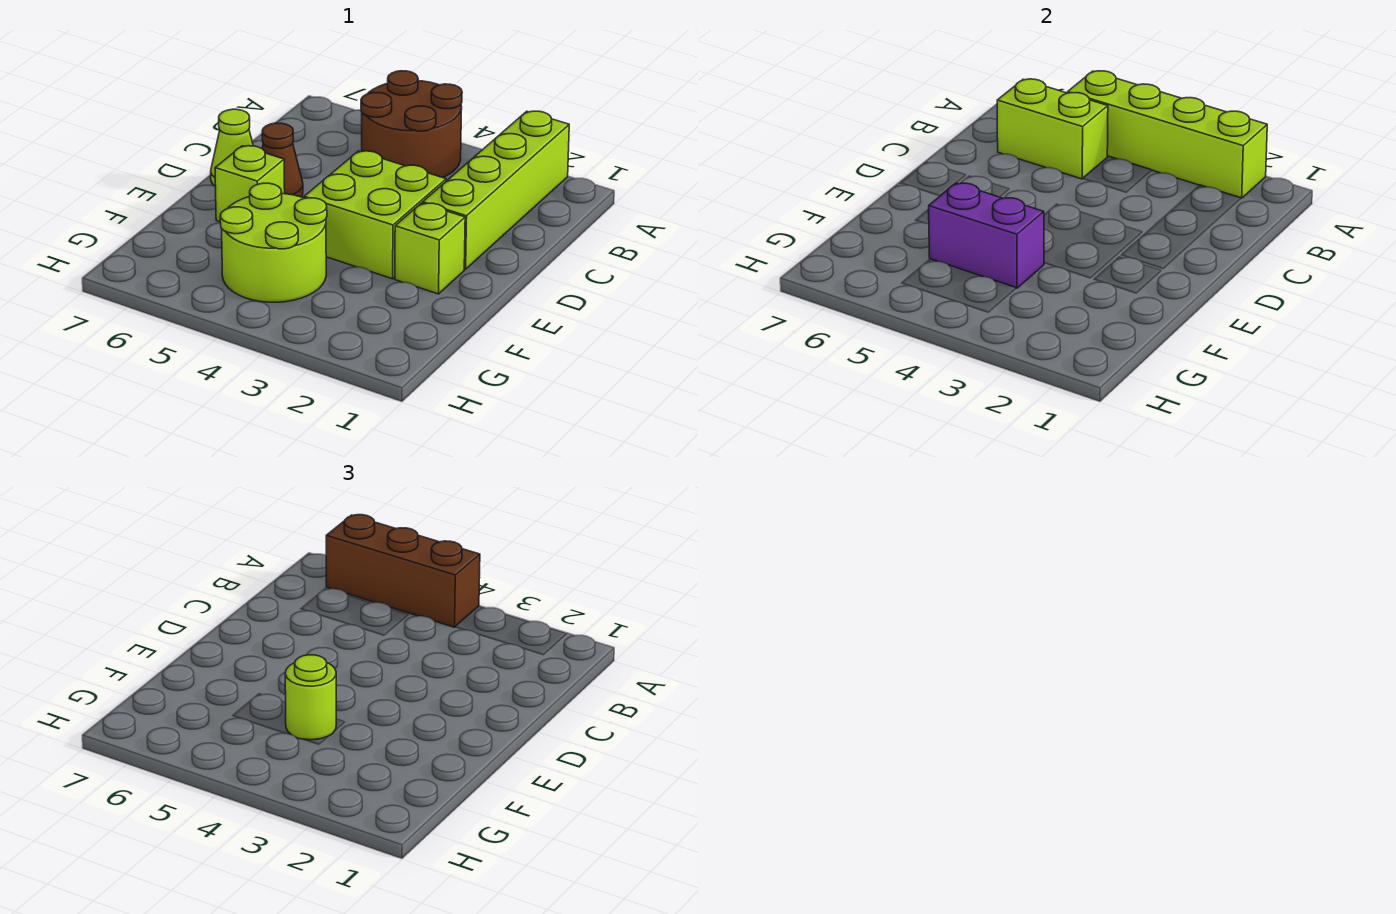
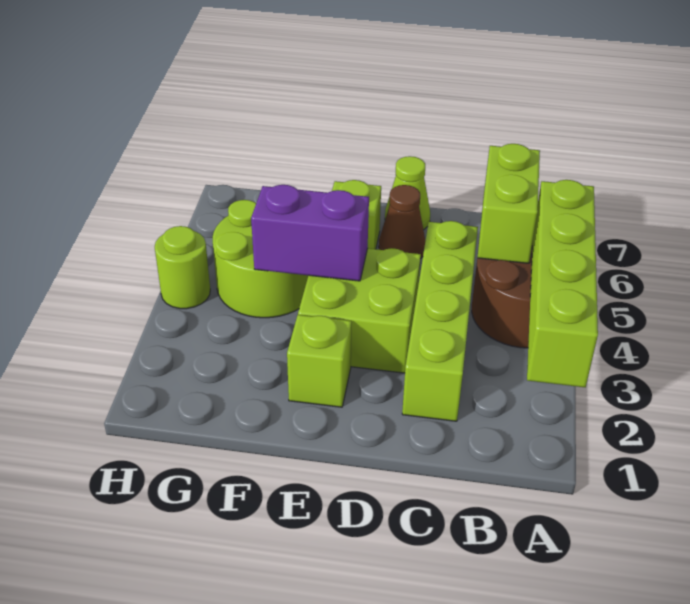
lime brick A2:D2 level 1 -> lime brick C2:C5 level 1
brown brick A4:A6 level 3 -> none
purple brick F4:F5 level 2 -> purple brick E4:F4 level 2
lime round brick F4 level 3 -> lime round brick H4 level 1

